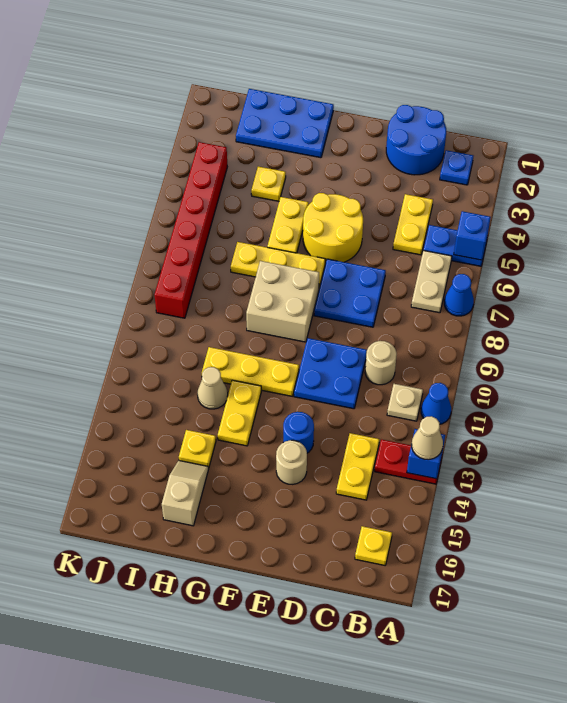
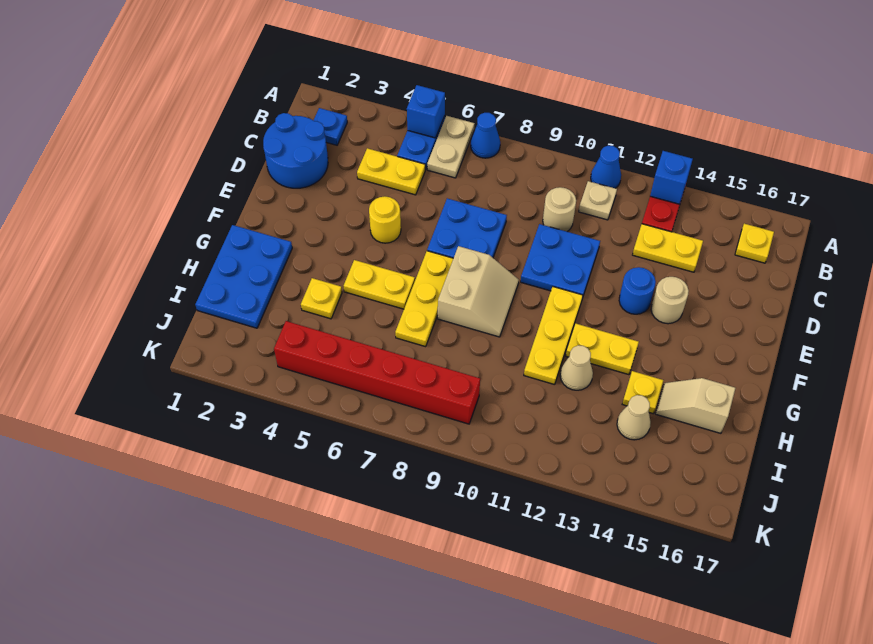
tan cone A13 level 3 -> tan cone I14 level 1
tan plate B6:B7 level 1 -> tan plate A6:B6 level 1
yellow round brick E5:F6 level 1 -> yellow round brick E5 level 1
tan brick F8:G9 level 1 -> tan slope F8:G9 level 1 top 8

